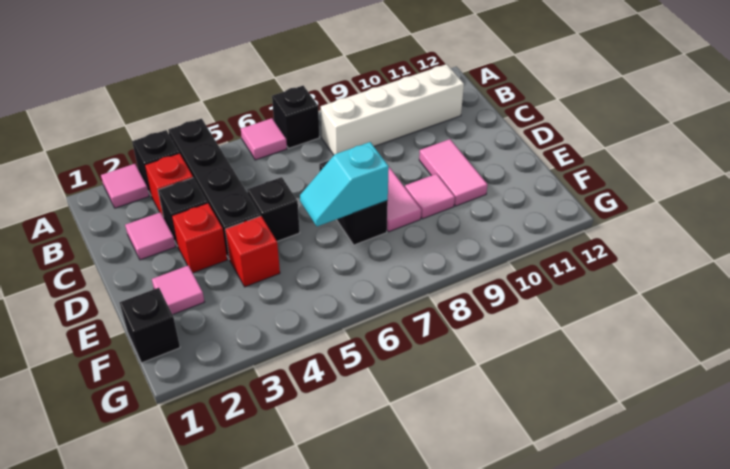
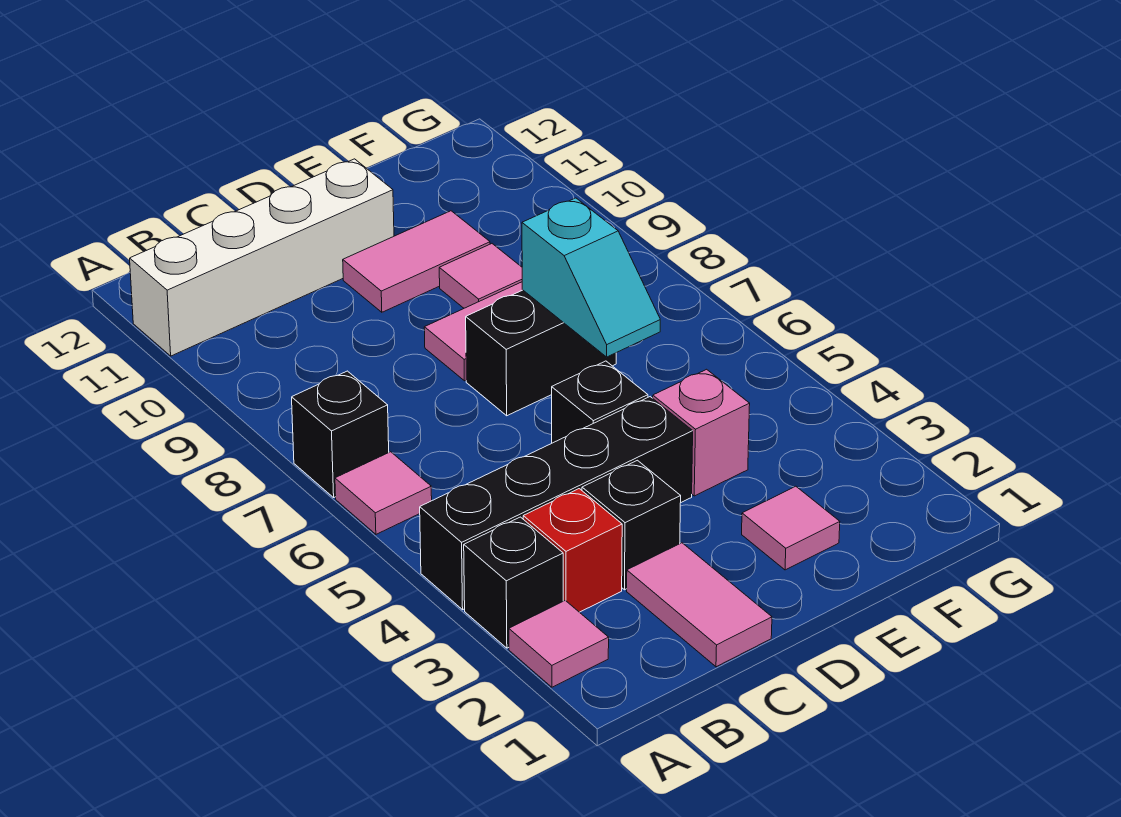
white brick B8:B11 level 1 -> white brick A11:D11 level 1
pink tile C2 level 1 -> pink tile C1:C2 level 1
red brick D3 level 1 -> none
red brick E4 level 1 -> pink brick E4 level 1
black brick F1 level 1 -> none

